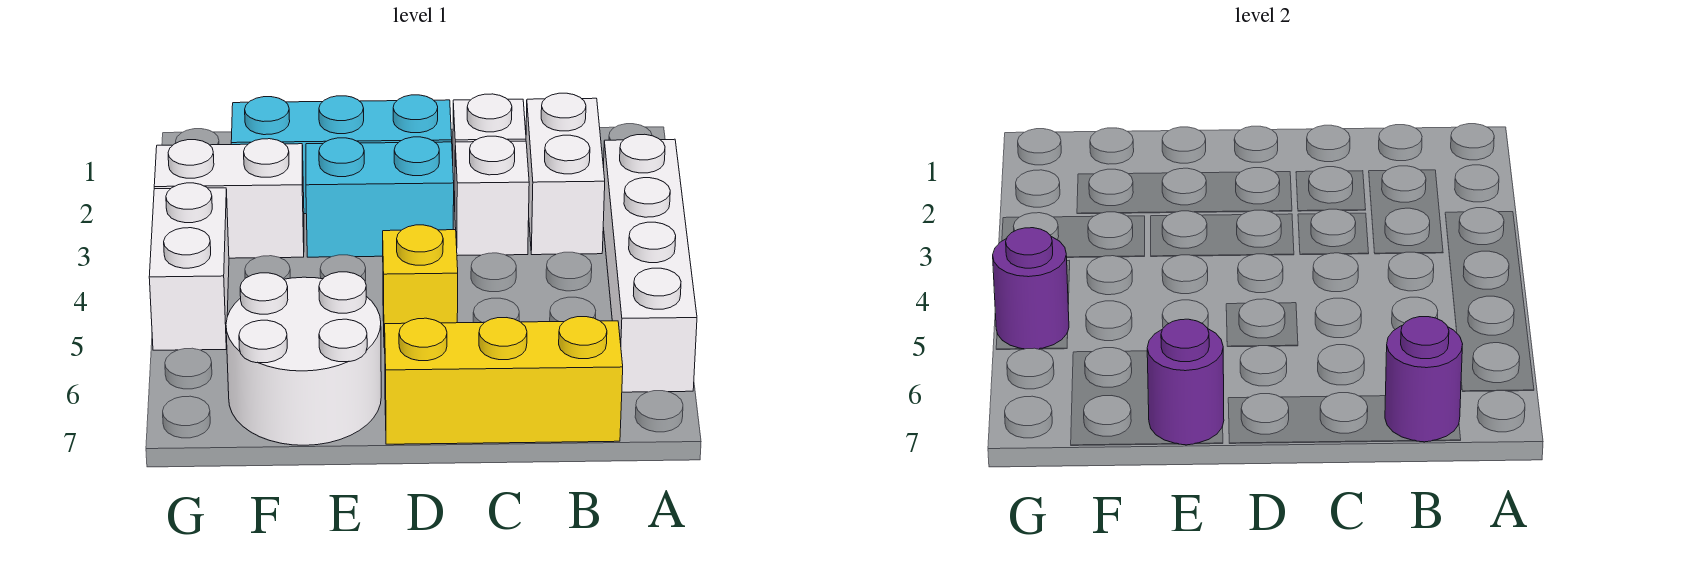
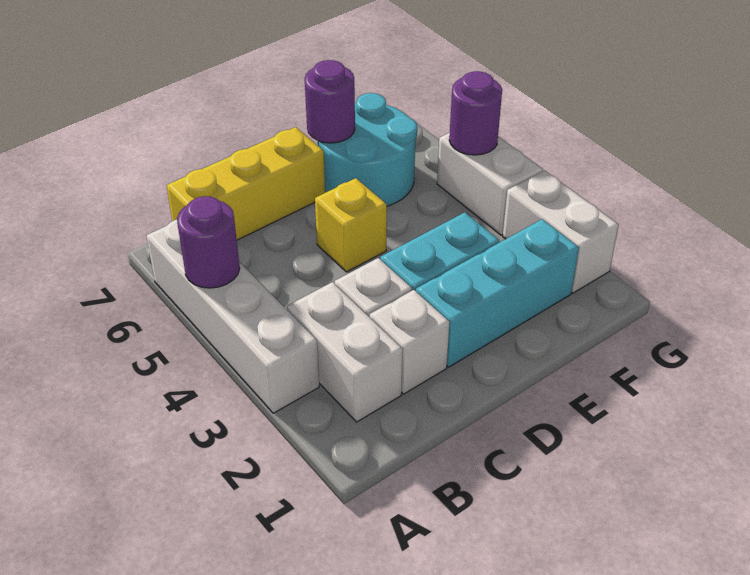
purple round brick B7 level 2 -> purple round brick A5 level 2
white round brick E6:F7 level 1 -> cyan round brick E6:F7 level 1
white brick F3:G3 level 1 -> white brick G2:G3 level 1

